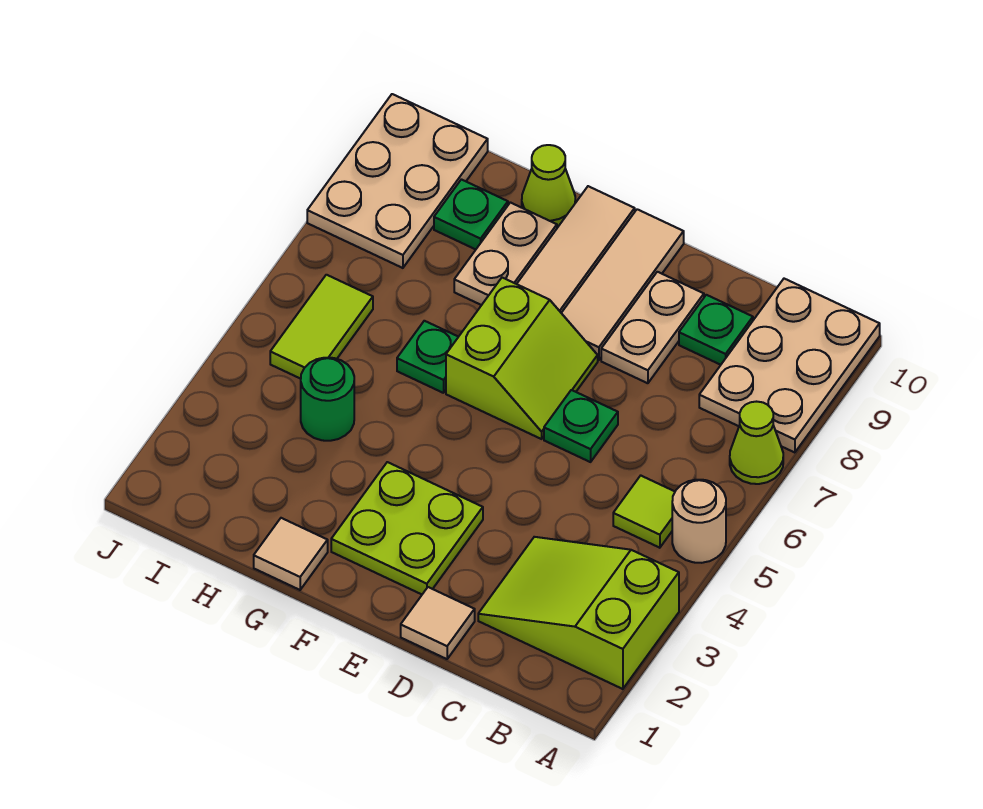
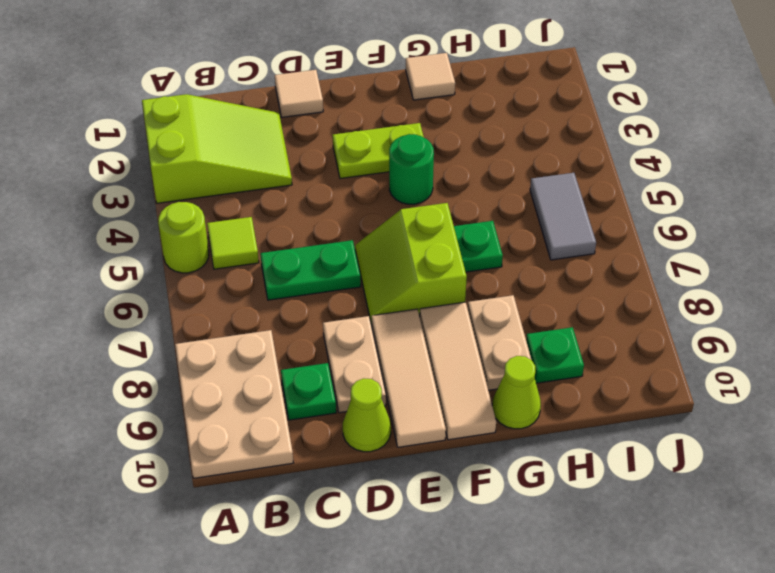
tan round brick A5 level 1 -> lime round brick A5 level 1
lime cone A7 level 1 -> lime cone D10 level 1
green plate D6 level 1 -> green plate C6:D6 level 1
lime plate E2:F3 level 1 -> lime plate E3:F3 level 1
green round brick H4 level 1 -> green round brick F4 level 1
lime tile I5:I6 level 1 -> grey tile I5:I6 level 1
tan plate I8:J10 level 1 -> none

